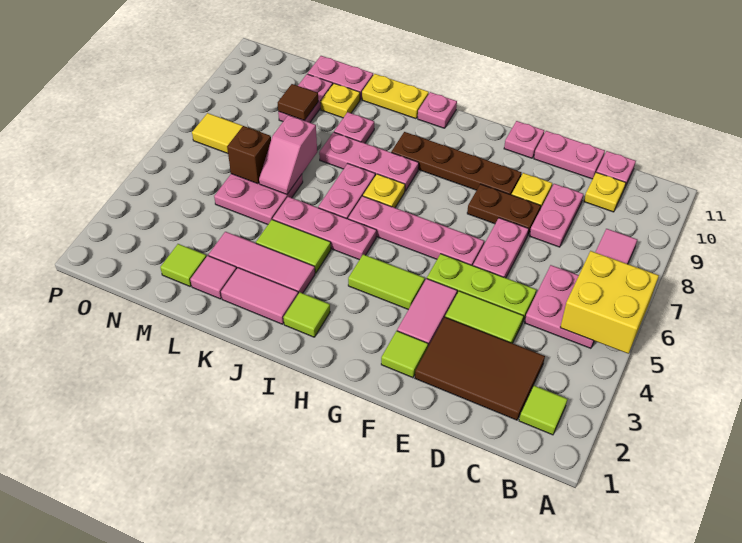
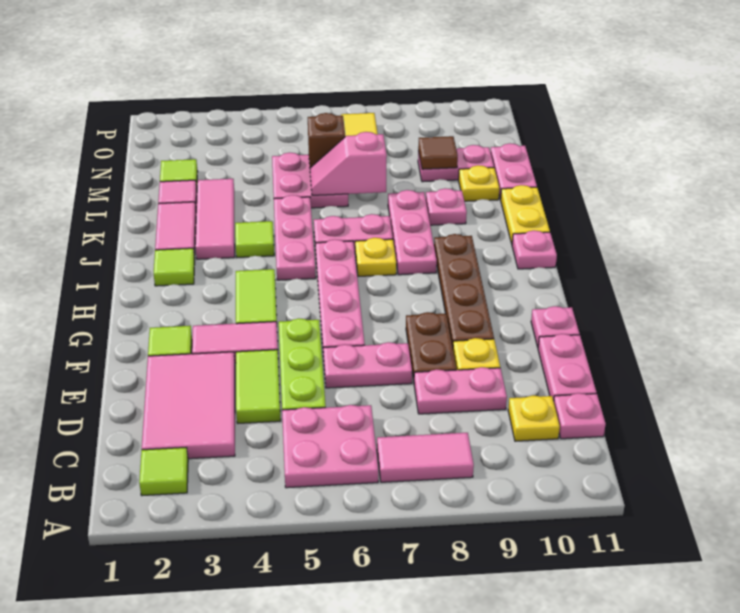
yellow brick A5:B6 level 2 -> none
brown tile C2:E3 level 1 -> pink tile C2:E3 level 1
lime tile J4:K4 level 1 -> lime tile J4 level 1

